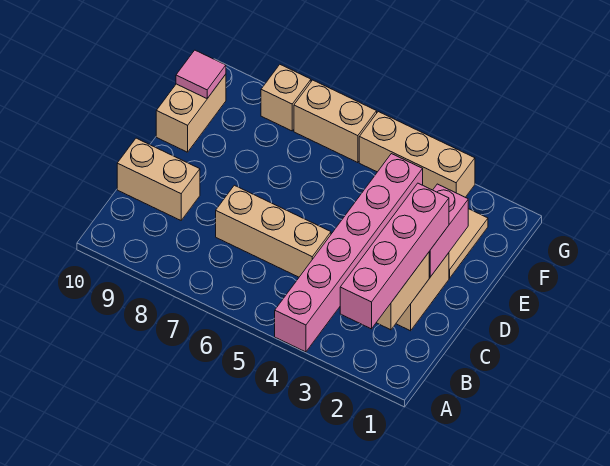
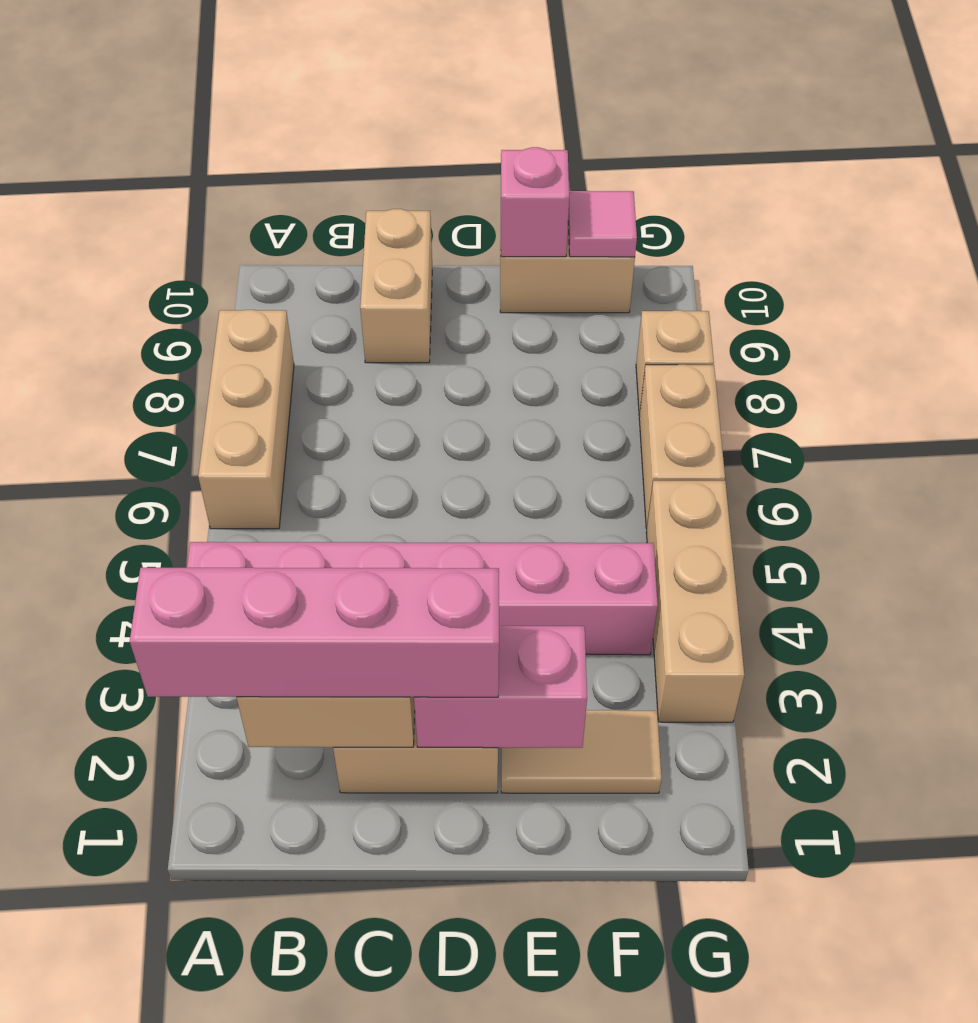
tan brick C5:C7 level 1 -> tan brick A6:A8 level 1
none -> pink brick E10 level 2

